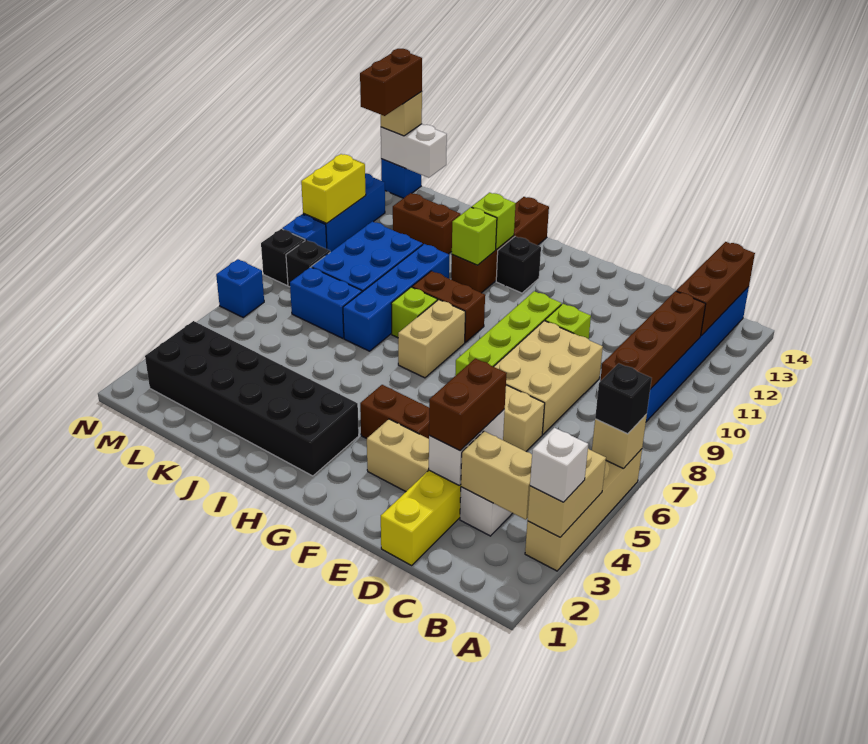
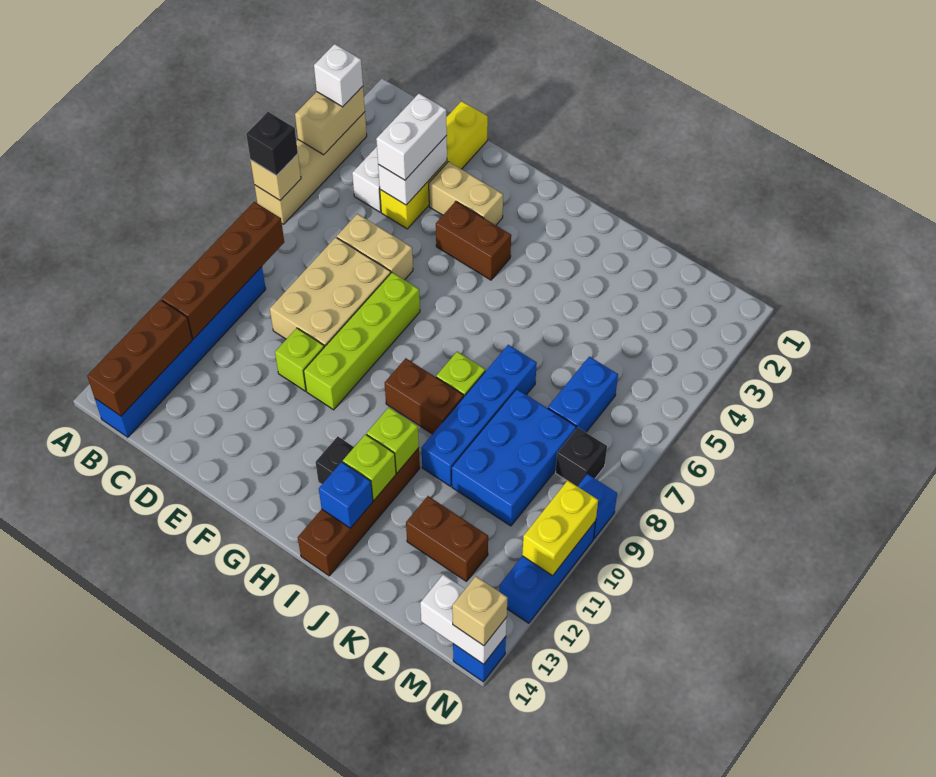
tan brick B3:C3 level 2 -> none
brown brick D3:D4 level 3 -> white brick D3:D4 level 3
black brick H2:M3 level 1 -> none
tan brick H7:H8 level 1 -> none
blue brick K7:L7 level 1 -> blue brick L6:L7 level 1
blue brick N6 level 1 -> blue brick I13 level 2
black brick N8 level 1 -> none
brown brick N13:N14 level 4 -> none

